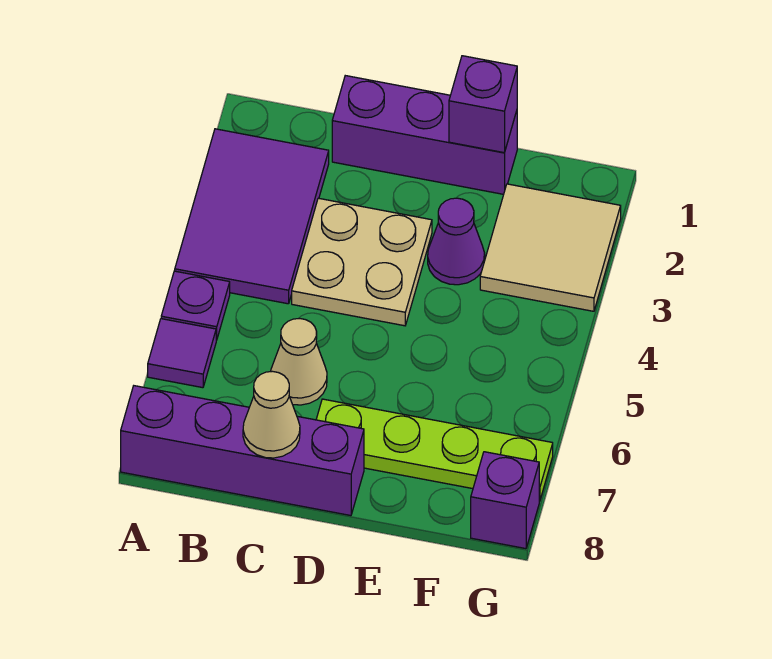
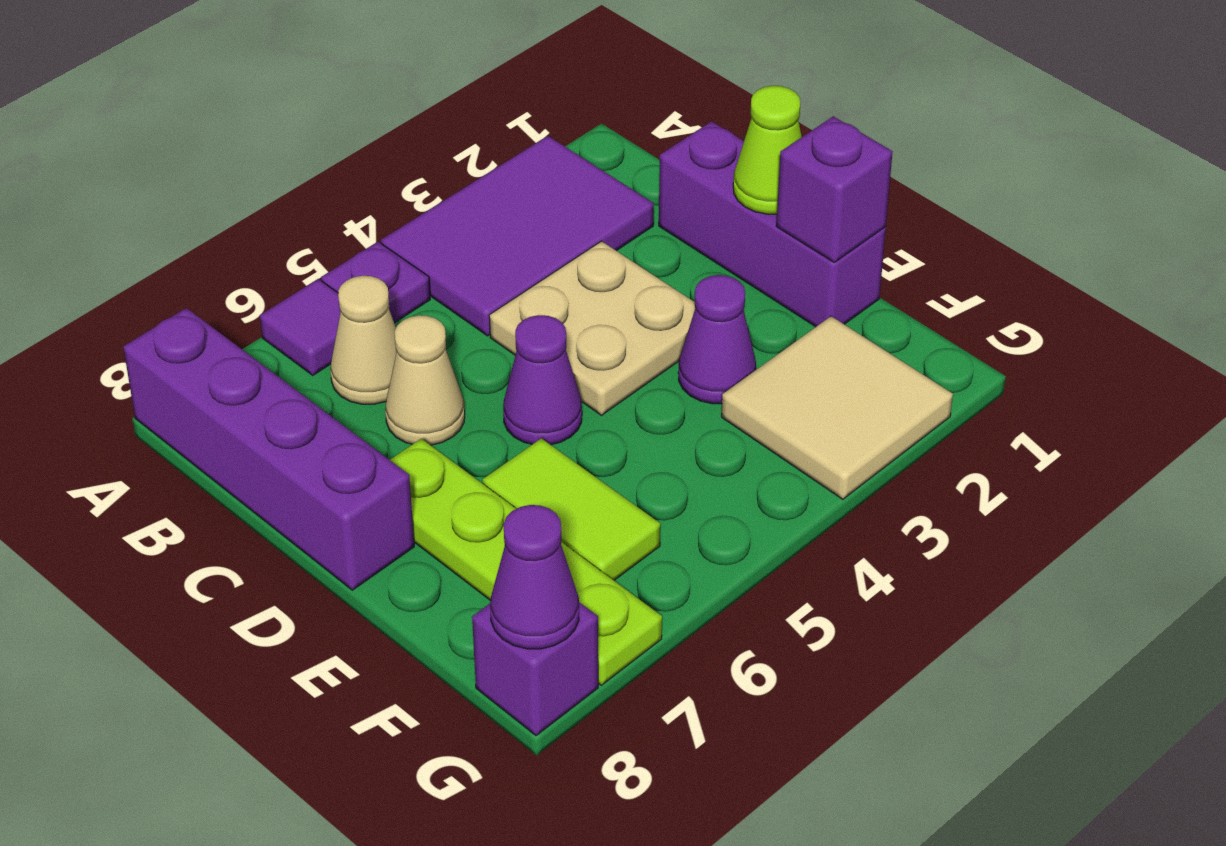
tan cone C8 level 2 -> tan cone B6 level 1
none -> lime cone D1 level 2
none -> purple cone D5 level 1
none -> lime tile E6:F6 level 1
none -> purple cone G8 level 2

